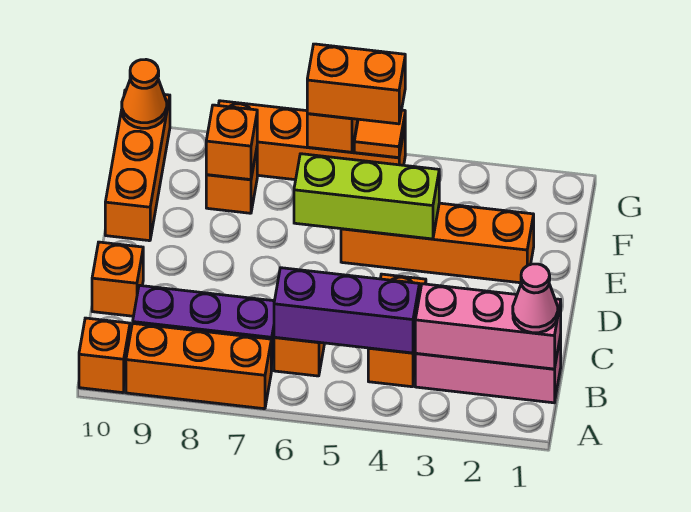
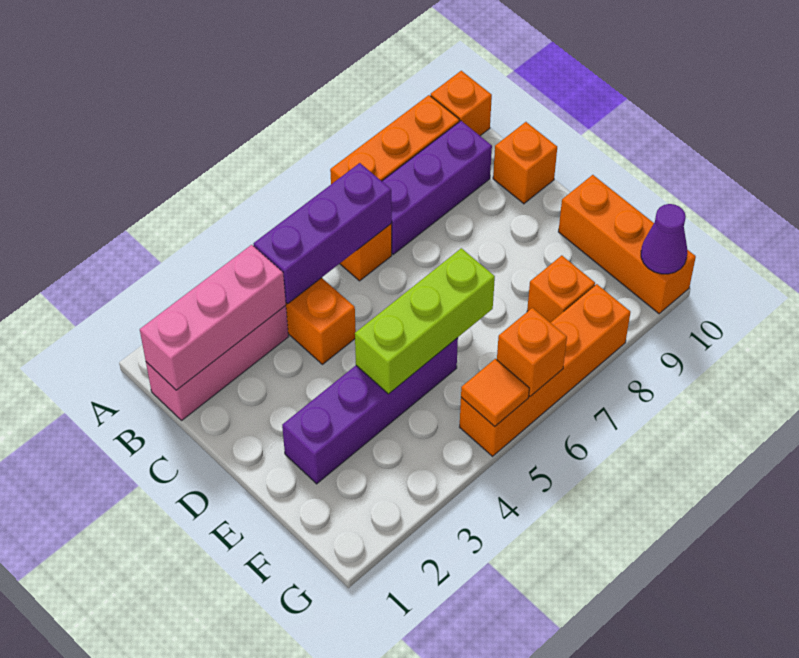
pink cone B1 level 3 -> none
orange brick E2:E5 level 1 -> purple brick E2:E5 level 1
orange brick F8 level 2 -> none
orange brick G5:G6 level 3 -> none
orange cone G10 level 2 -> purple cone G10 level 2

